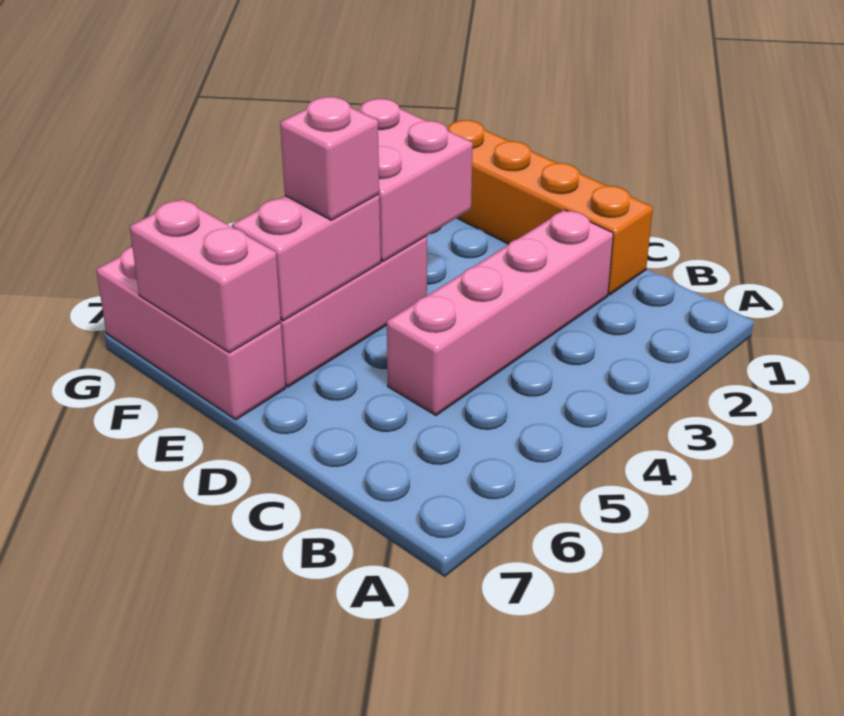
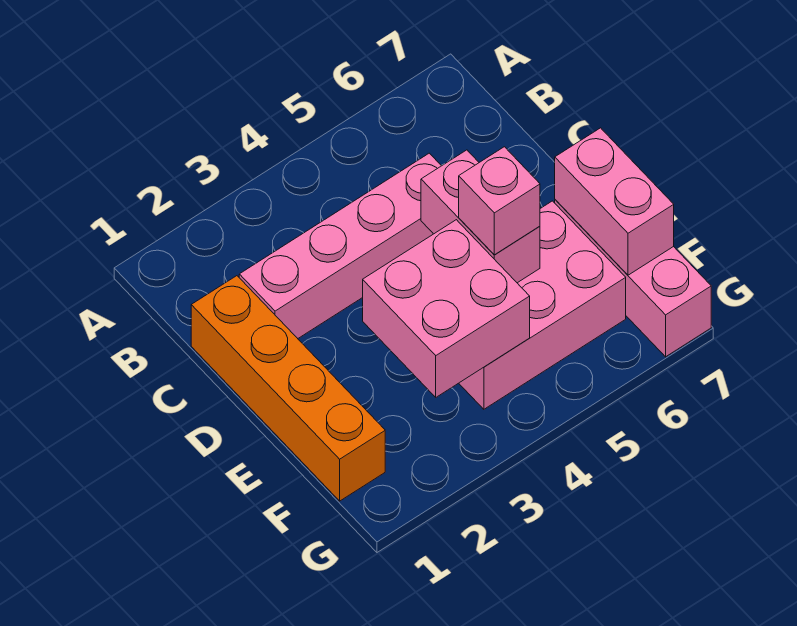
pink brick E5:E6 level 2 -> pink brick D5:E5 level 2

